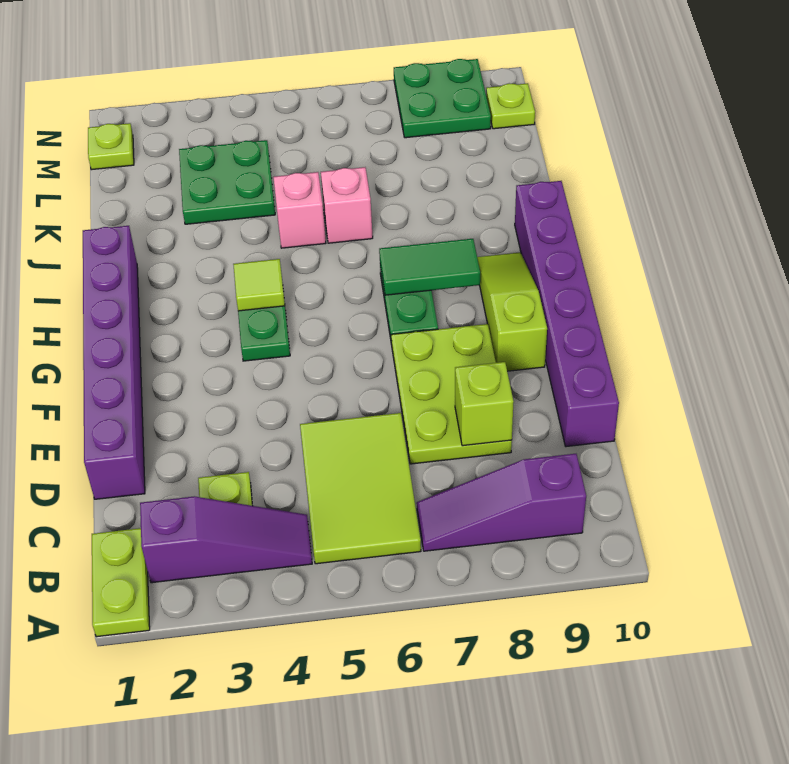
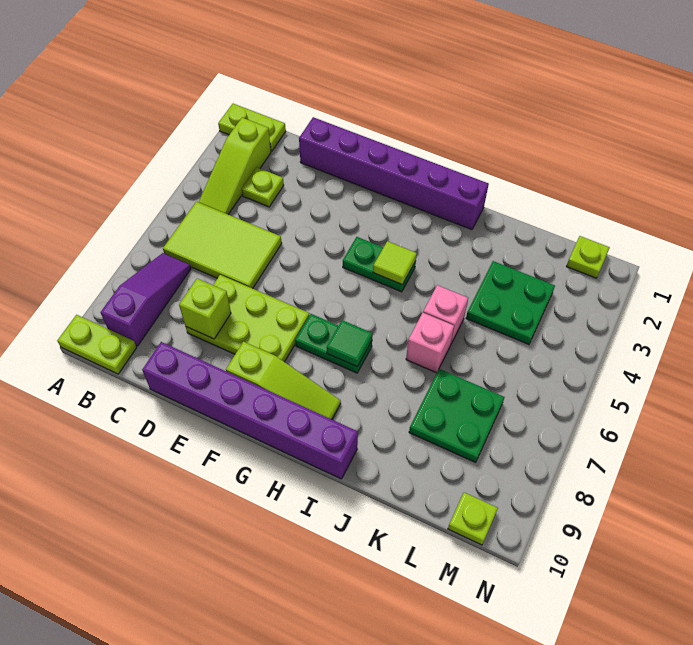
none -> lime plate A10:B10 level 1
purple slope B2:B4 level 1 top 2 -> lime slope B2:B4 level 1 top 2
green tile H7:H8 level 2 -> green tile H7 level 2
green plate M8:N9 level 1 -> green plate K7:L8 level 1

